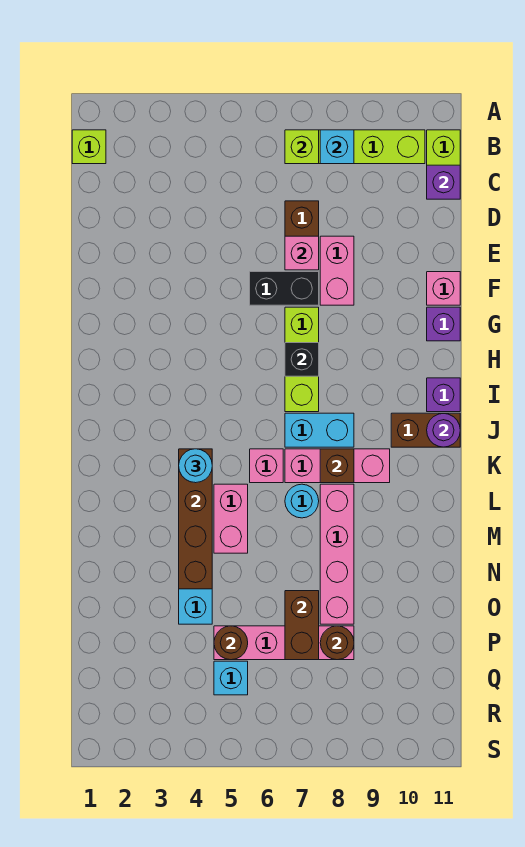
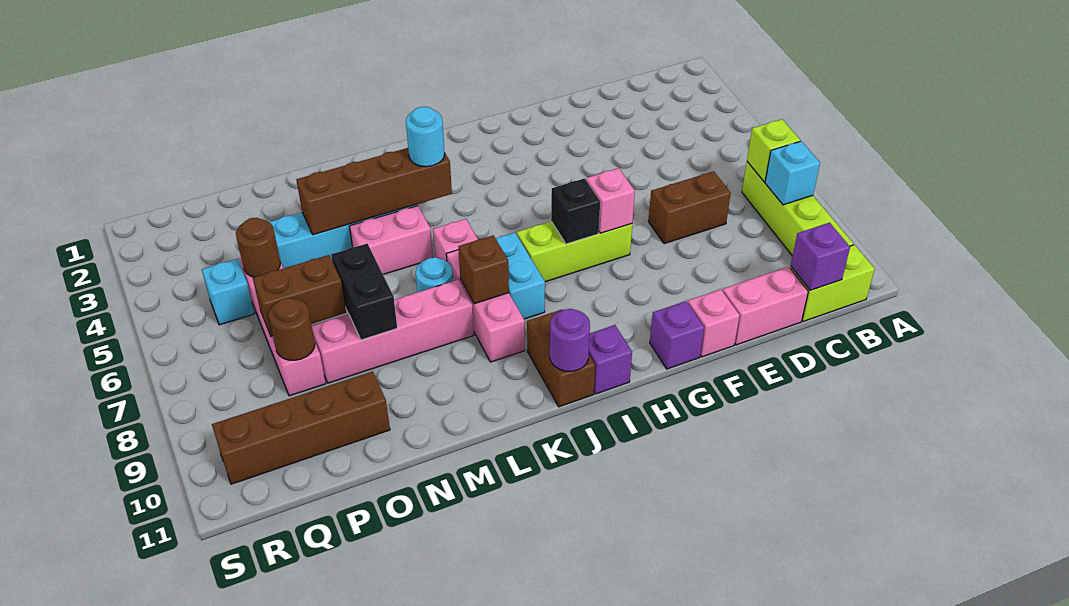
lime brick B1 level 1 -> none
pink brick E7 level 2 -> pink brick G7 level 2
pink brick E8:F8 level 1 -> pink brick D11:E11 level 1
black brick F6:F7 level 1 -> black brick N7:N8 level 2
none -> brown brick O10:R10 level 1

